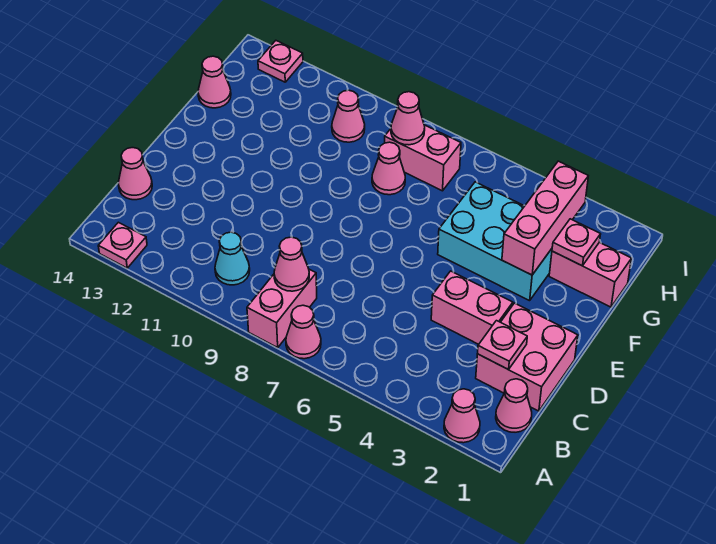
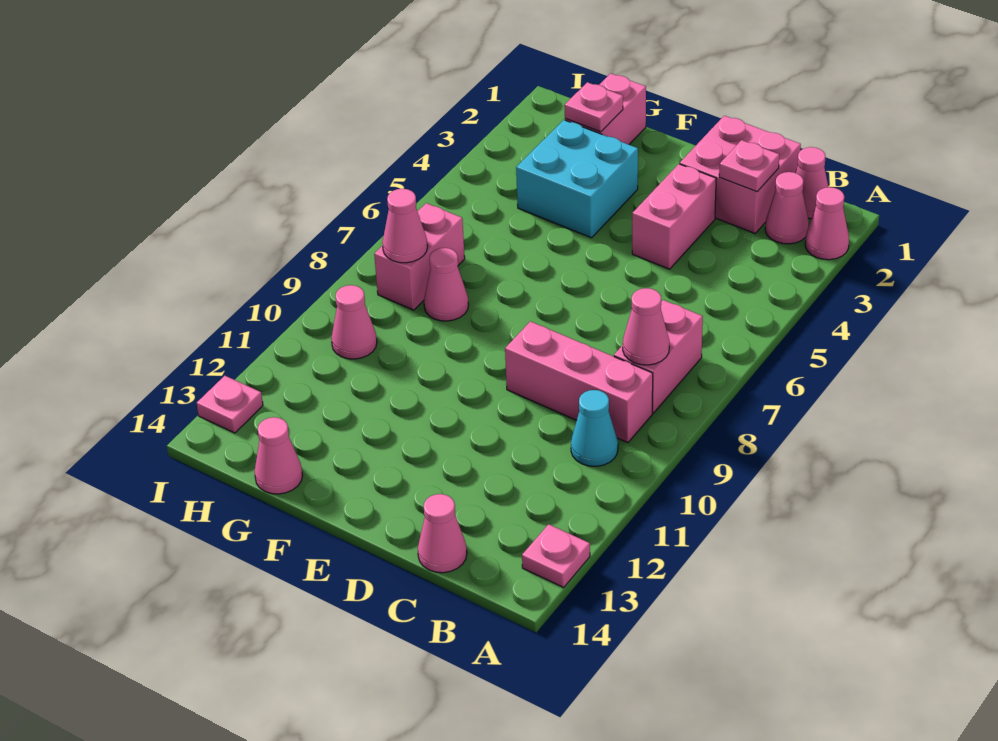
pink cone A7 level 1 -> pink cone B2 level 1
pink brick A8:B8 level 1 -> pink brick B7:B8 level 1
cyan brick F3:G5 level 1 -> cyan brick F3:G4 level 1
pink brick F3:H3 level 2 -> pink brick B9:D9 level 1

